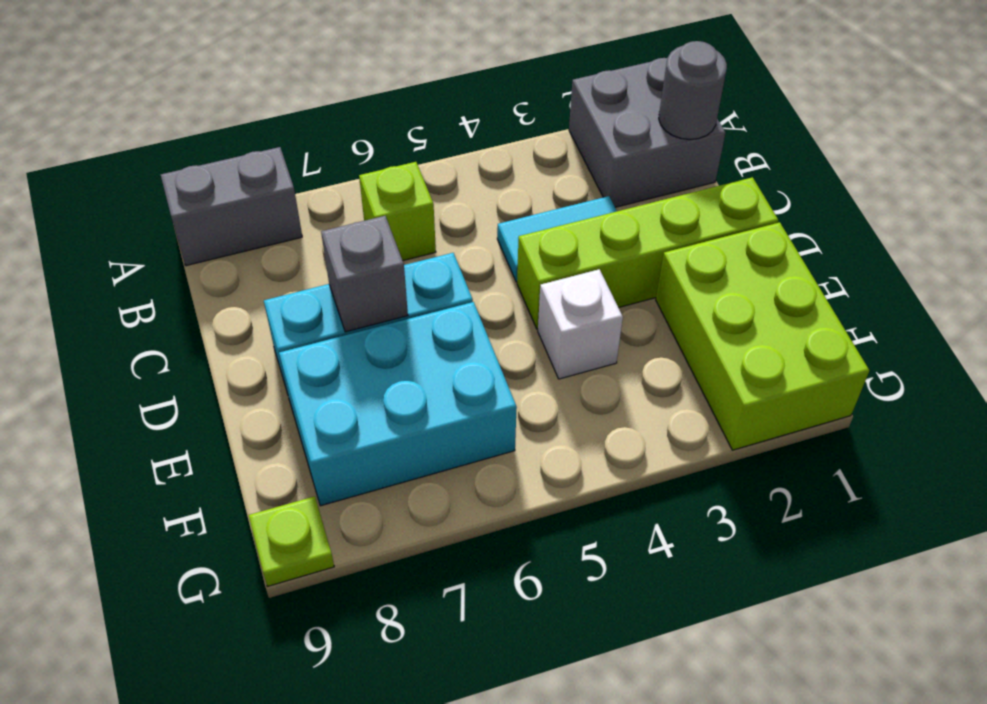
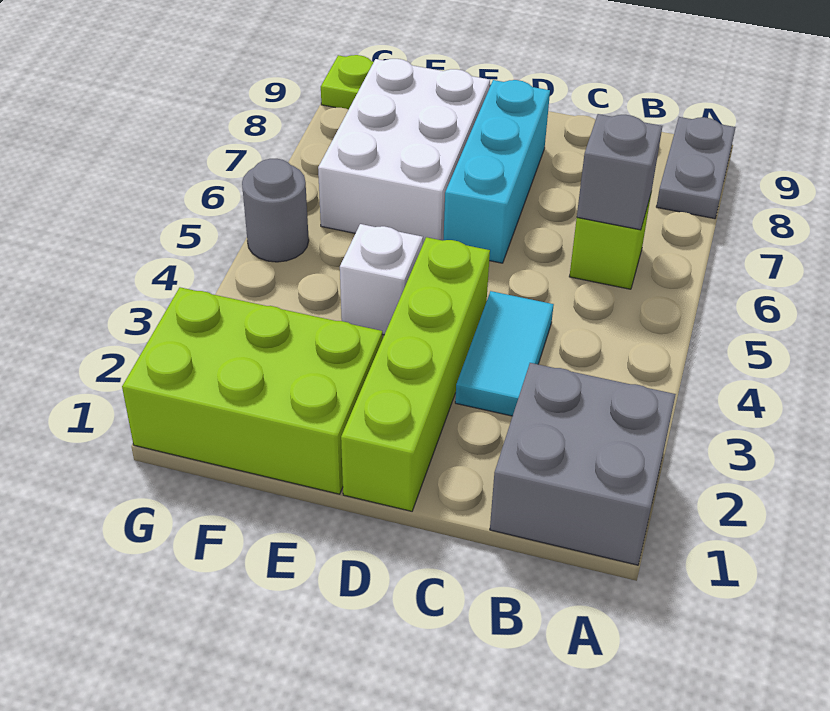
grey brick A8:A9 level 1 -> grey plate A8:A9 level 1
grey round brick B1 level 2 -> grey round brick G5 level 1
grey brick D7 level 2 -> grey brick B6 level 2
cyan brick E6:F8 level 1 -> white brick E6:F8 level 1

